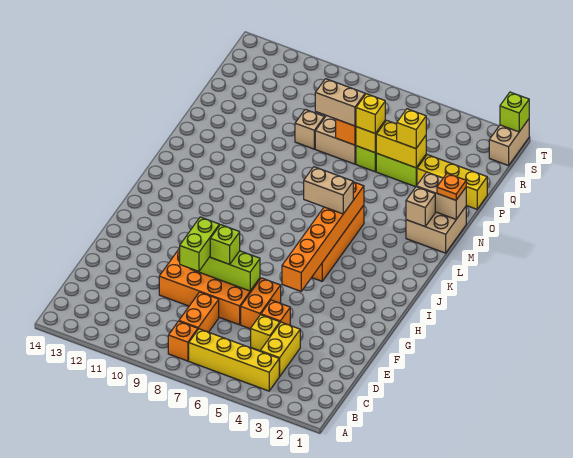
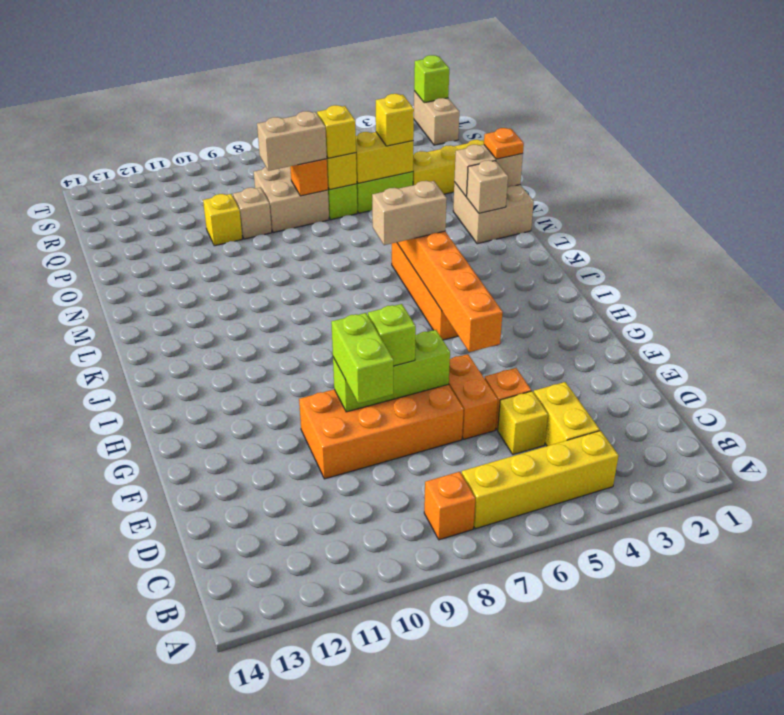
orange brick C8:D8 level 1 -> none
none -> yellow brick P10 level 1

